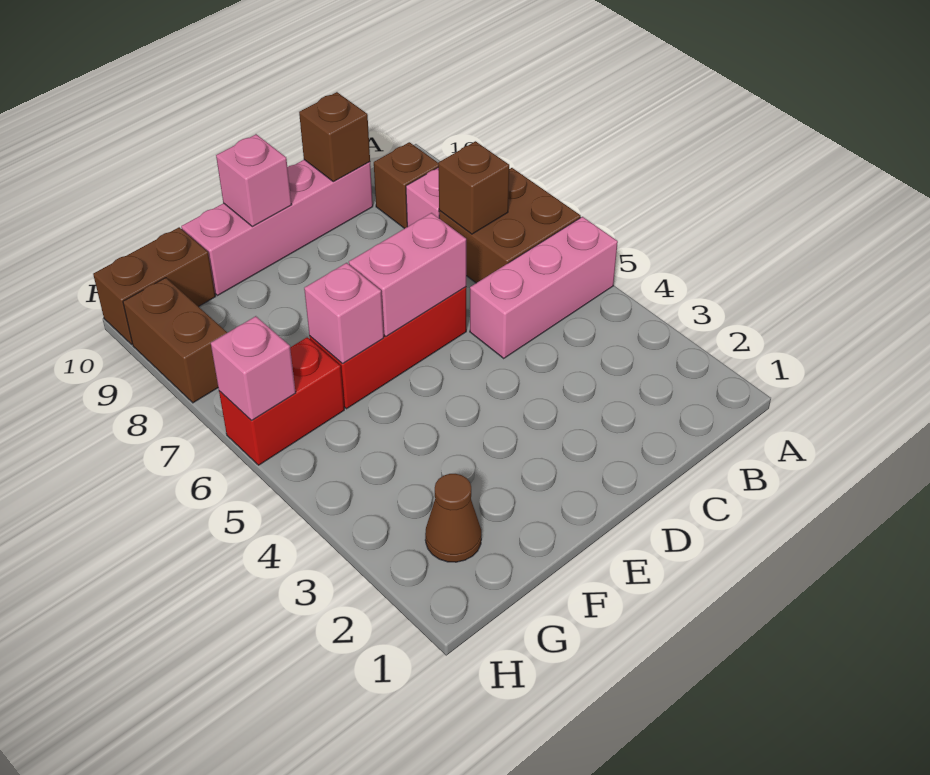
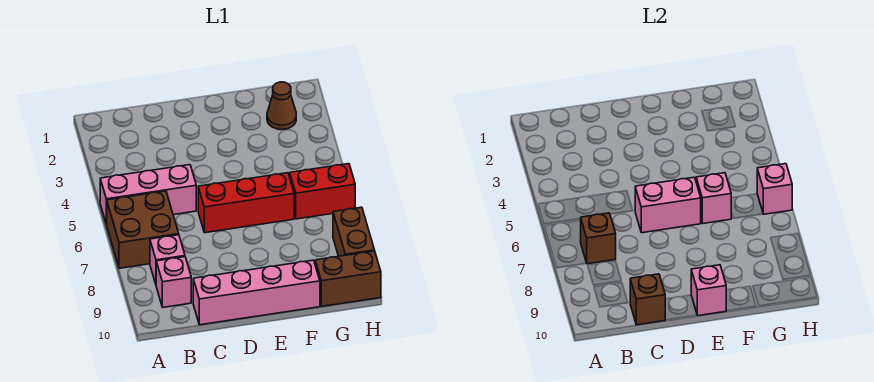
brown brick B9 level 1 -> pink brick B9 level 1

